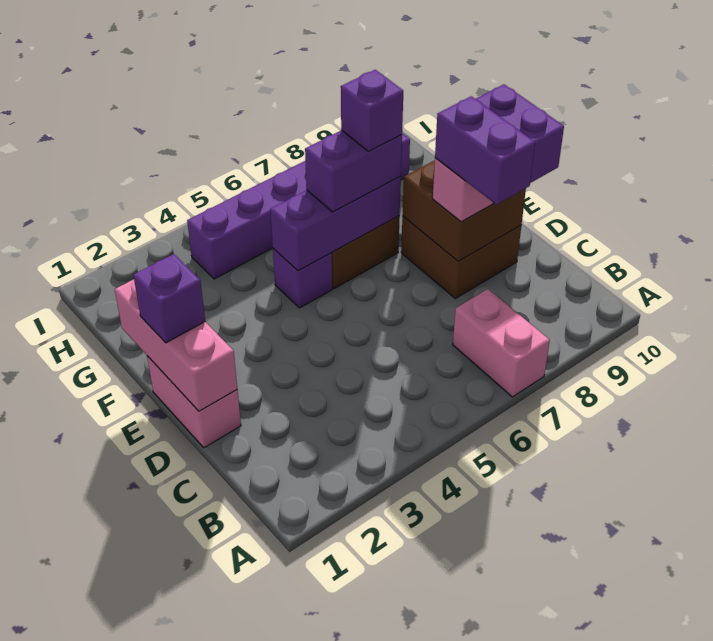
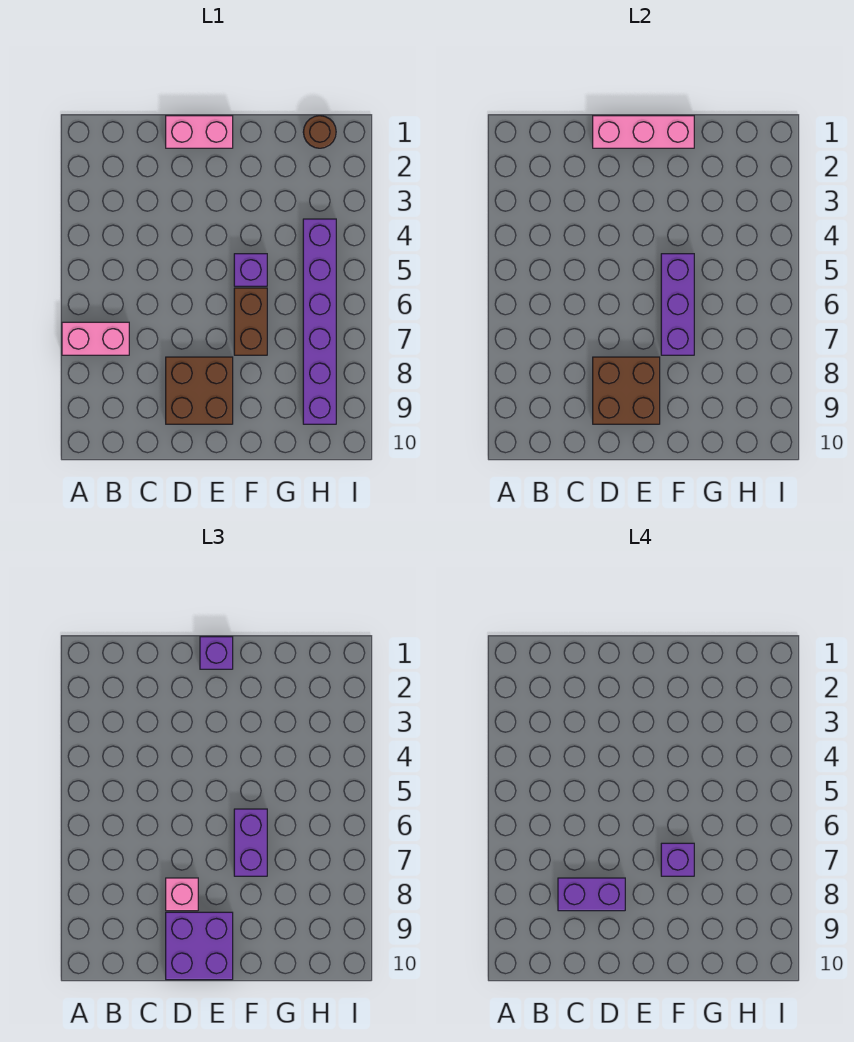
none -> brown round brick H1 level 1

